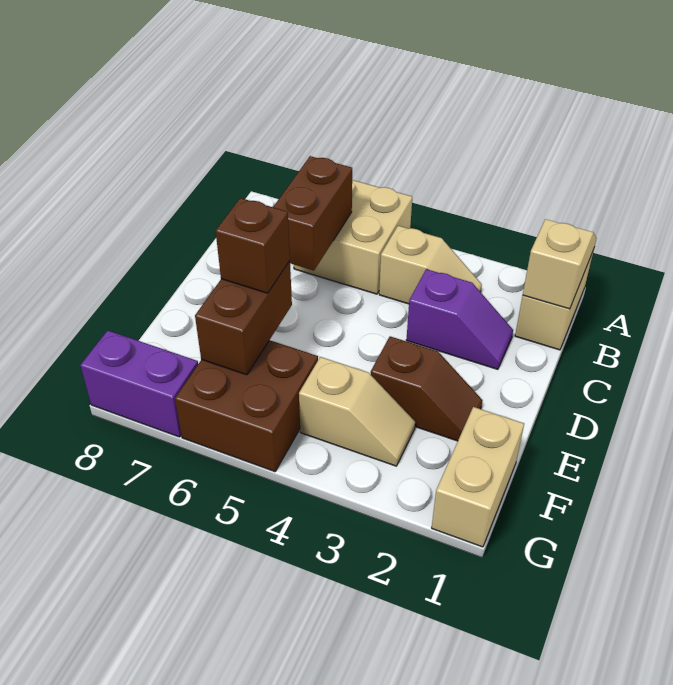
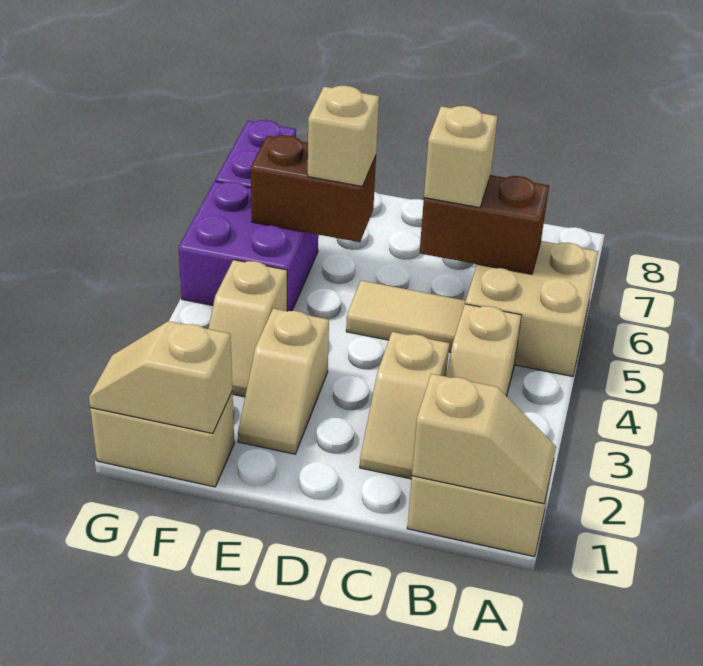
purple slope C2:C3 level 1 top 3 -> tan slope C2:C3 level 1 top 3
none -> tan tile C5:D5 level 1
none -> tan brick C6 level 3
brown slope E2:E3 level 1 top 3 -> tan slope E2:E3 level 1 top 3
brown brick E6 level 3 -> tan brick E6 level 3
none -> tan slope F1:G1 level 2 top F
brown brick F5:G6 level 1 -> purple brick F5:G6 level 1

